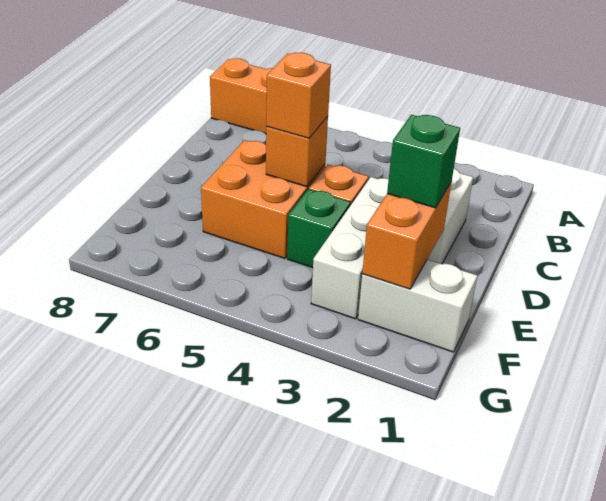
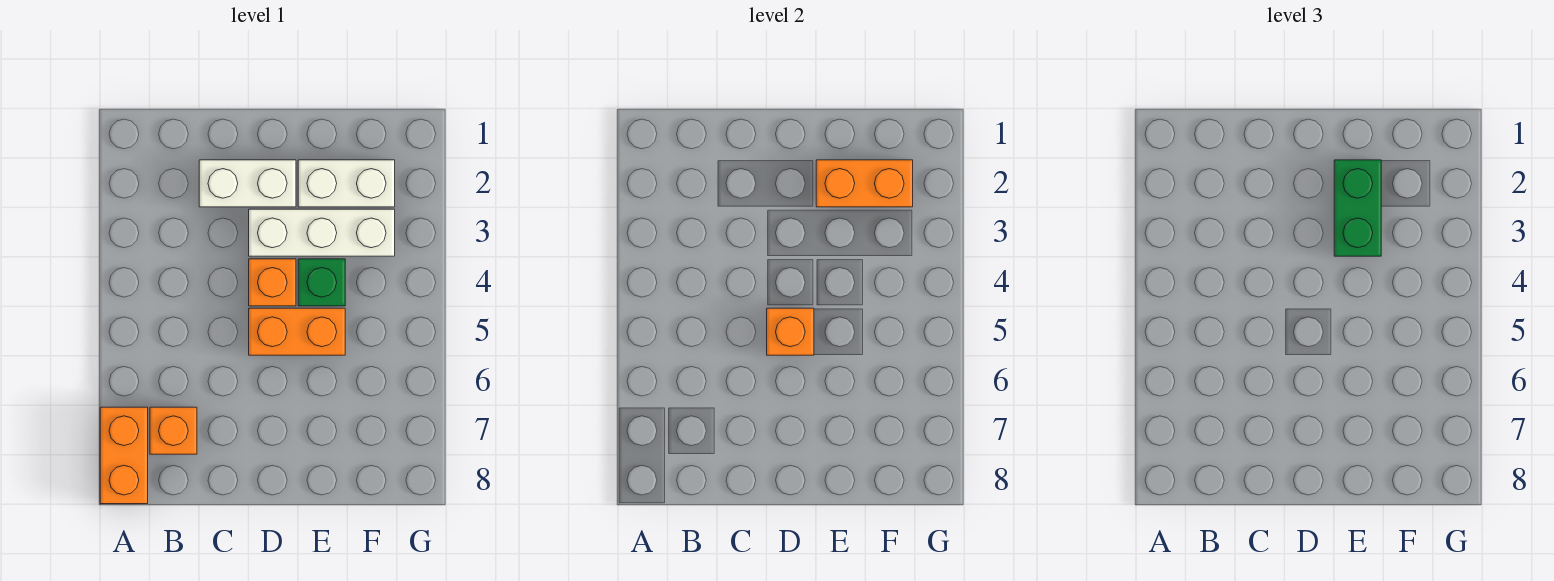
orange brick D5:E6 level 1 -> orange brick D5:E5 level 1
orange brick D5 level 3 -> orange brick B7 level 1
green brick E2 level 3 -> green brick E2:E3 level 3
white brick F1:F2 level 1 -> white brick E2:F2 level 1

